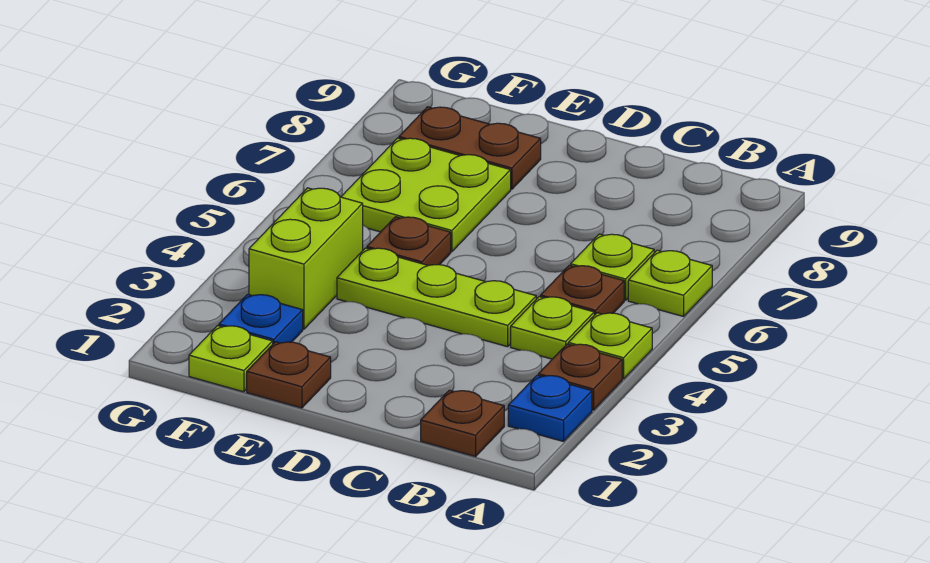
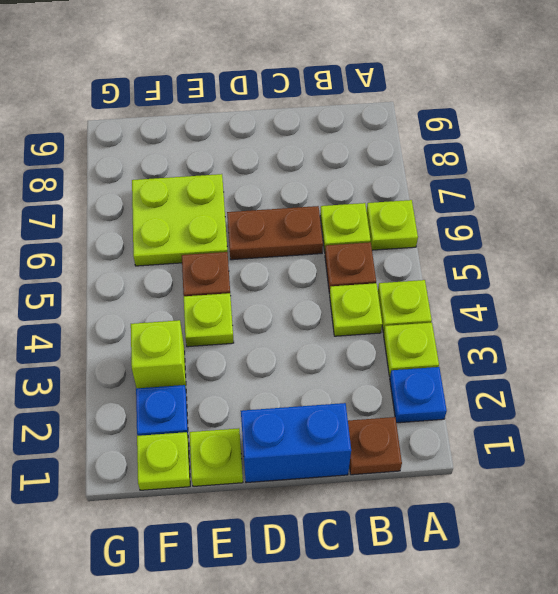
brown plate A3 level 1 -> lime plate A3 level 1
none -> blue brick C1:D1 level 1
lime plate C4:E4 level 1 -> lime plate E4 level 1
brown plate E1 level 1 -> lime plate E1 level 1
brown plate E8:F8 level 1 -> brown plate C6:D6 level 1
lime brick F3:F4 level 1 -> lime brick F3 level 1

